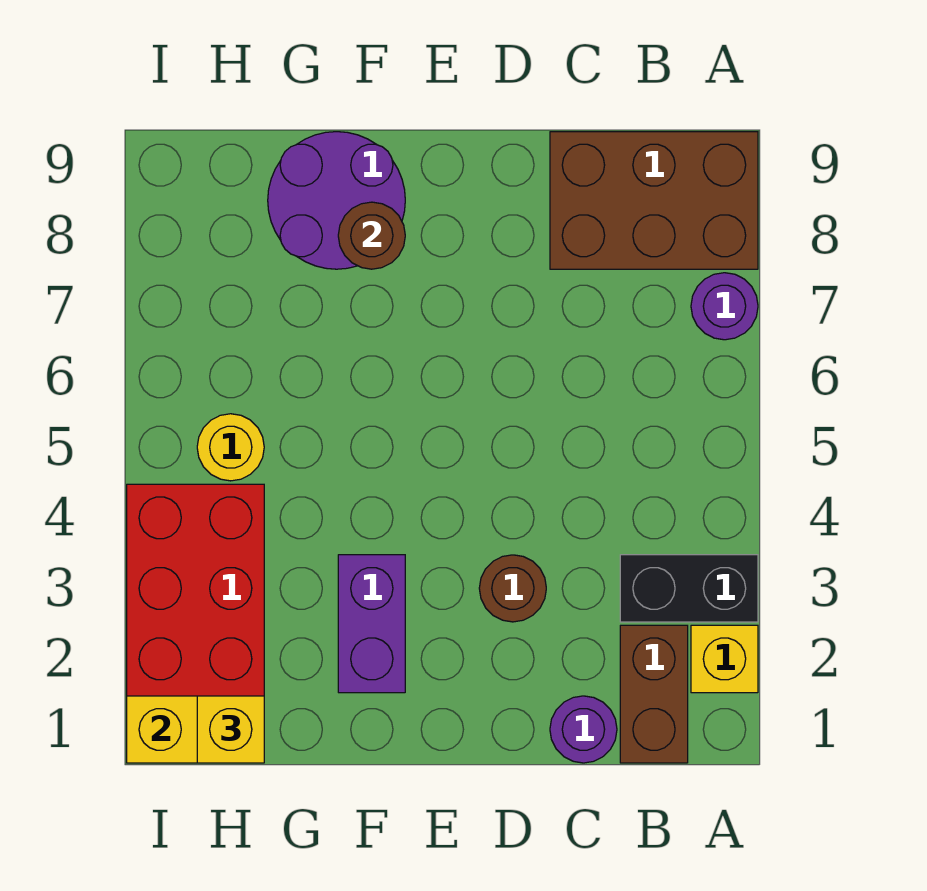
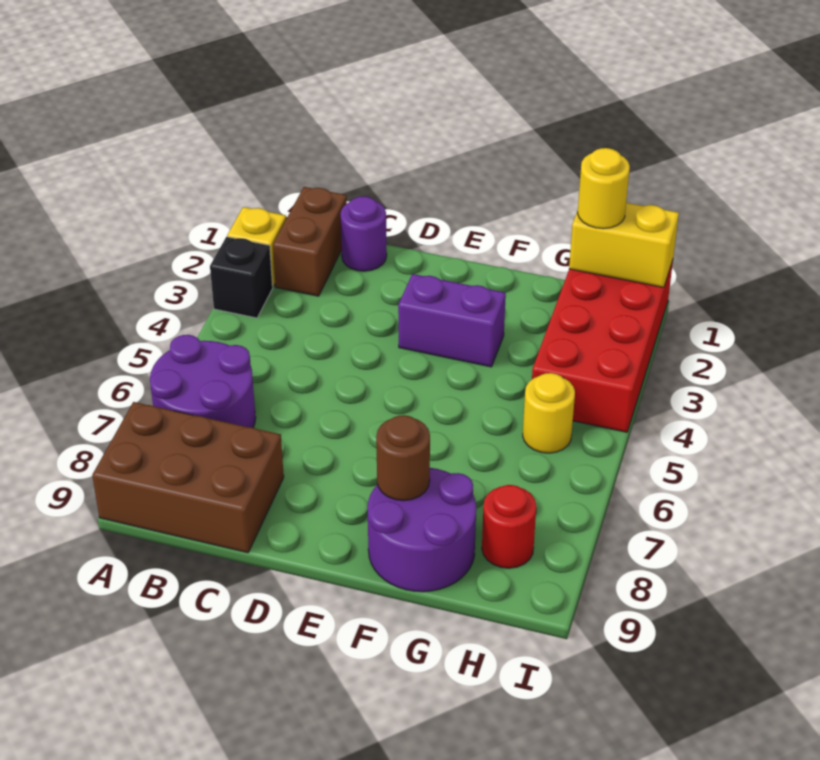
black brick A3:B3 level 1 -> black brick A3 level 1
purple round brick A7 level 1 -> purple round brick A6:B7 level 1
brown round brick D3 level 1 -> none
purple brick F2:F3 level 1 -> purple brick E3:F3 level 1
yellow brick H1 level 3 -> yellow round brick H1 level 3
none -> red round brick H8 level 1

